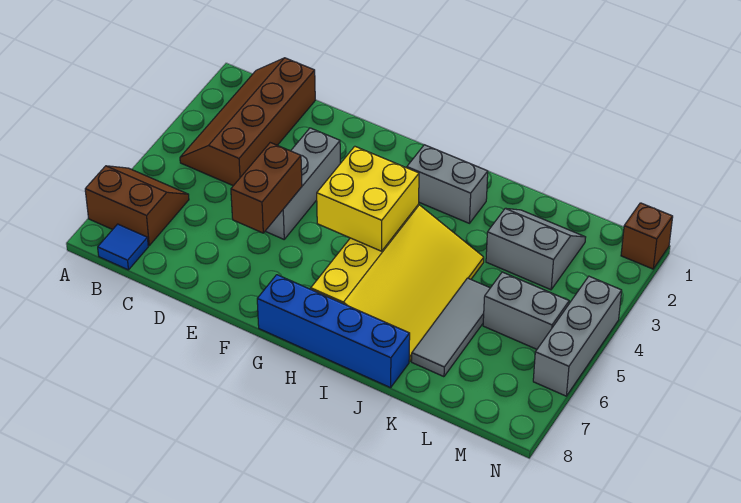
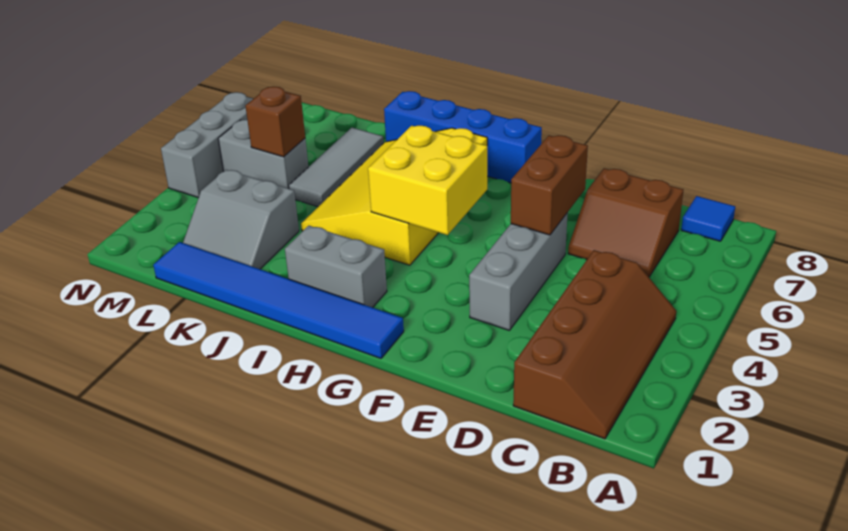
brown slope A6:B7 level 1 top 7 -> brown slope C6:D7 level 1 top 7
none -> blue tile G1:L1 level 1
brown brick N1 level 1 -> brown brick L5 level 2

